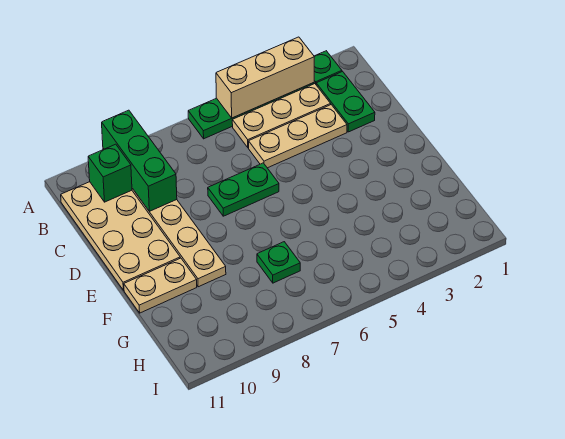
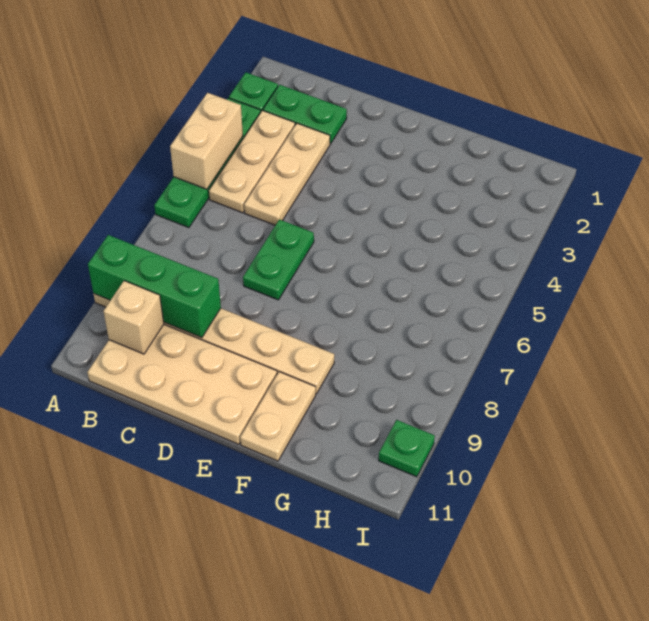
tan brick A3:A5 level 2 -> tan brick A4:A5 level 2
green brick B10 level 2 -> tan brick B10 level 2
green plate G7 level 1 -> green plate I10 level 1

